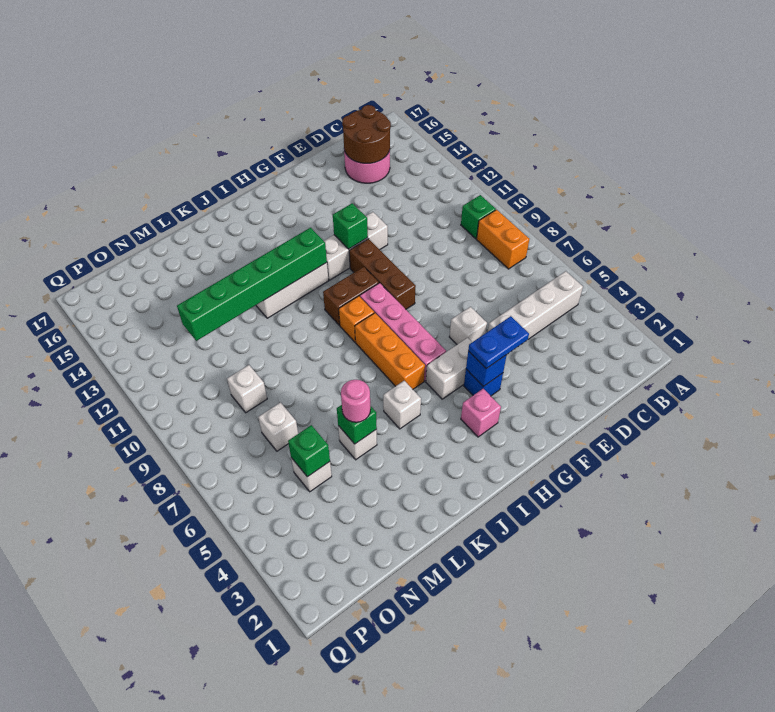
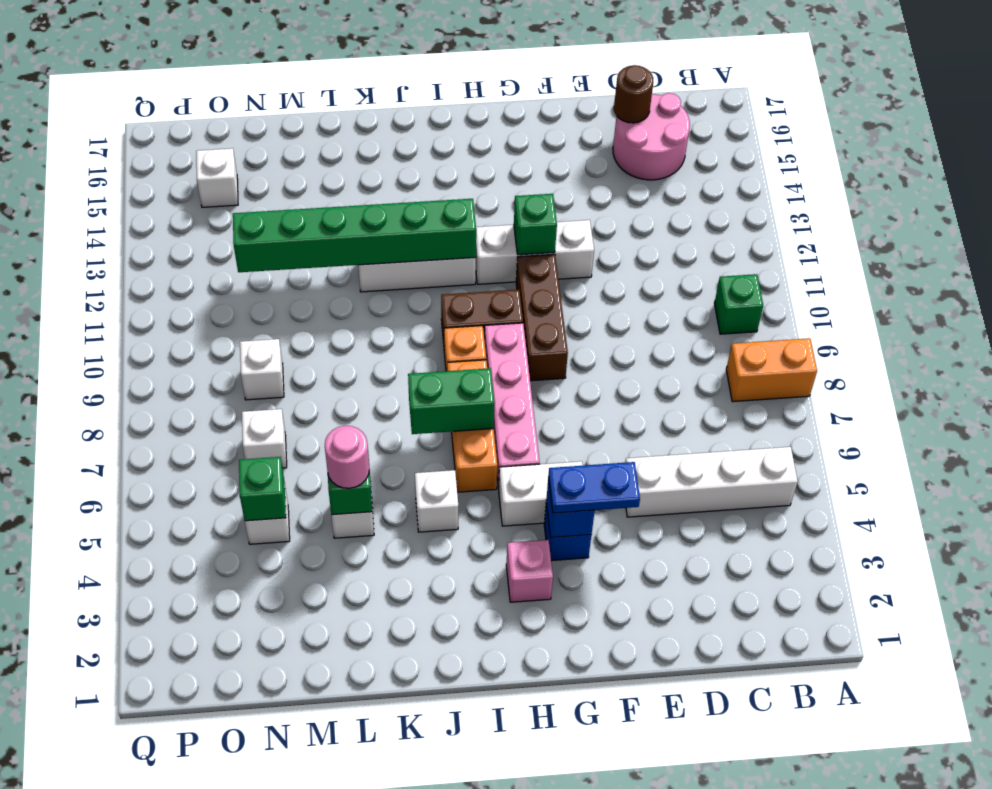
orange brick B8:B9 level 1 -> orange brick A8:B8 level 1
brown round brick C15:D16 level 2 -> brown round brick D16 level 2
white brick F6 level 1 -> white brick O15 level 1
none -> green brick I7:J7 level 2

